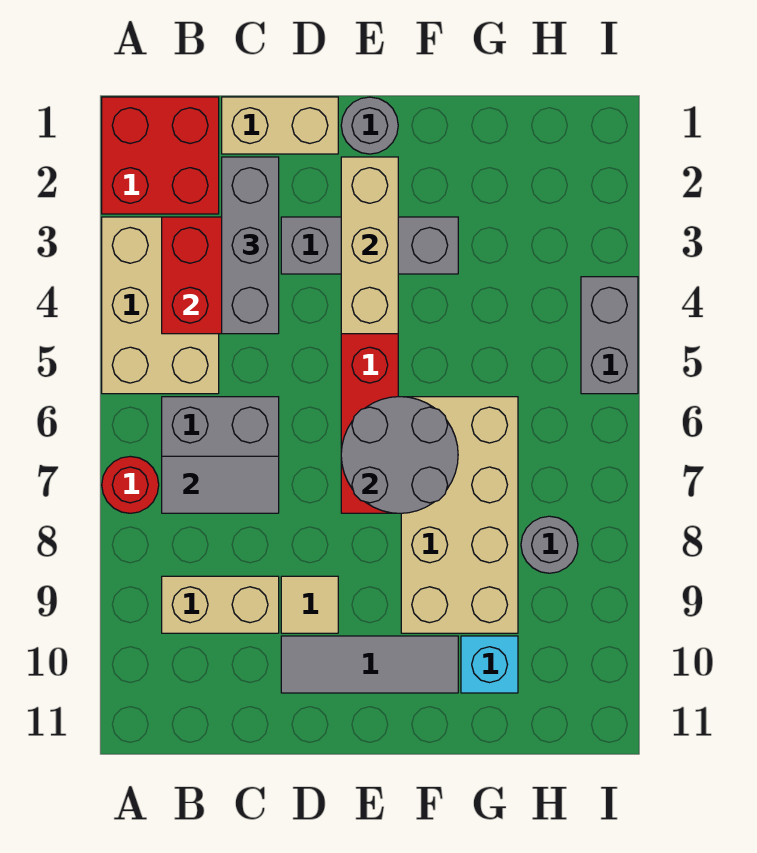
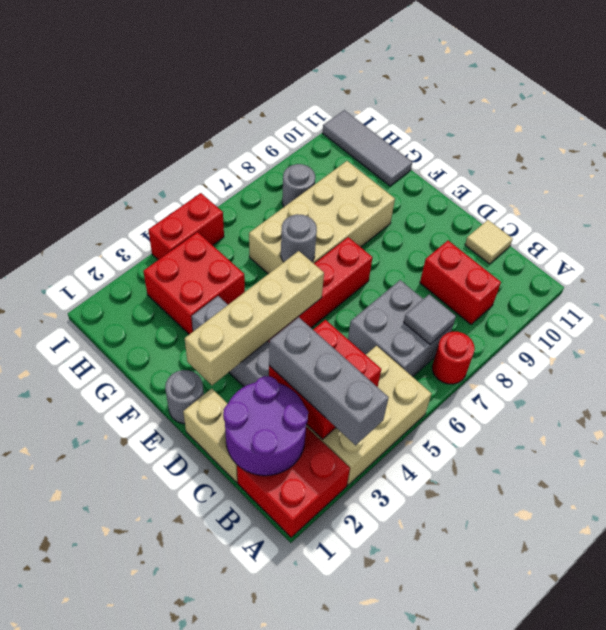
none -> purple round brick B1:C2 level 2
grey tile B7:C7 level 2 -> grey tile B7 level 2
tan brick B9:C9 level 1 -> red brick B9:C9 level 1
grey brick C2:C4 level 3 -> grey brick A3:C3 level 3
tan tile D9 level 1 -> tan tile C11 level 1
grey tile D10:F10 level 1 -> grey tile G11:I11 level 1
tan brick E2:E4 level 2 -> tan brick E2:E5 level 2
grey round brick E6:F7 level 2 -> grey round brick F6 level 2
none -> red brick G3:H4 level 1
cyan brick G10 level 1 -> none
grey brick I4:I5 level 1 -> red brick I4:I5 level 1

